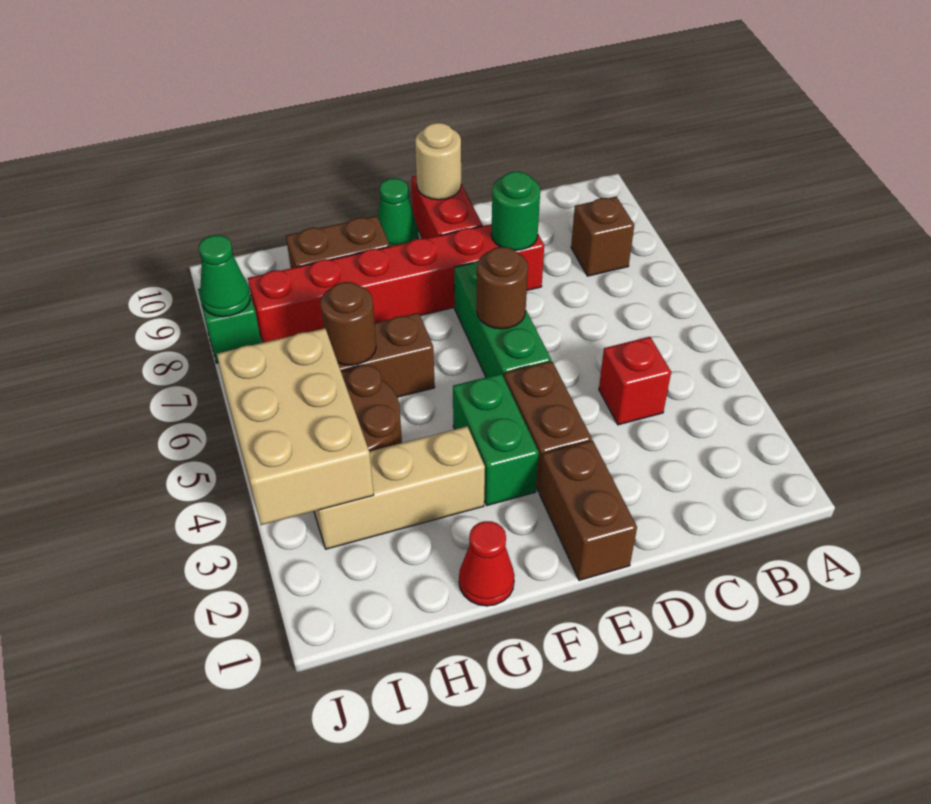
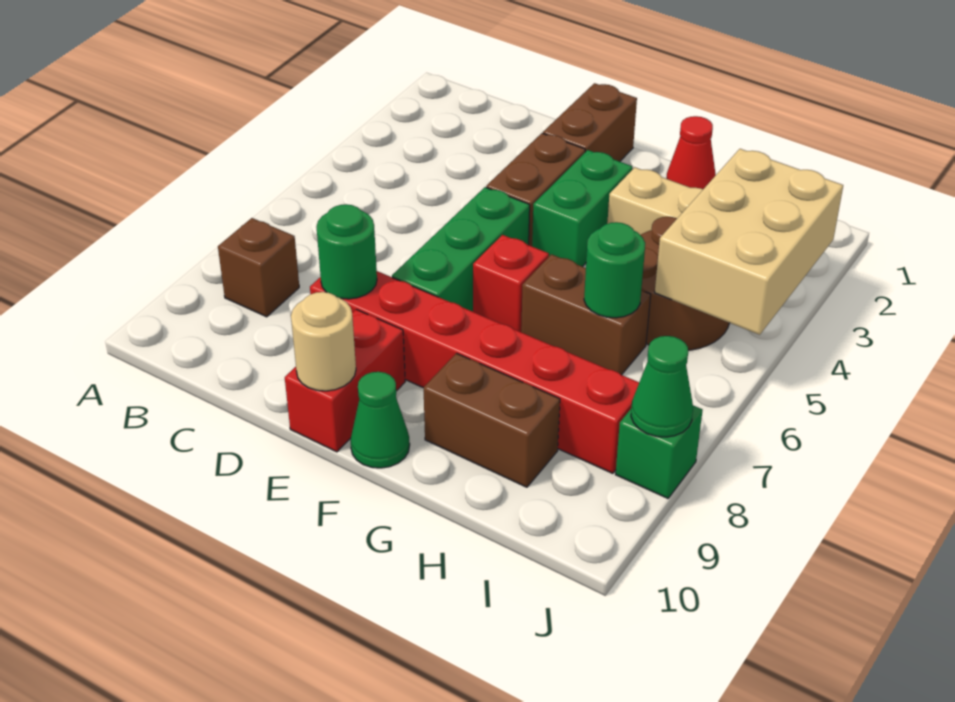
red brick C4 level 1 -> red brick F6 level 1
brown round brick E6 level 2 -> none
brown round brick H6 level 2 -> green round brick H6 level 2

